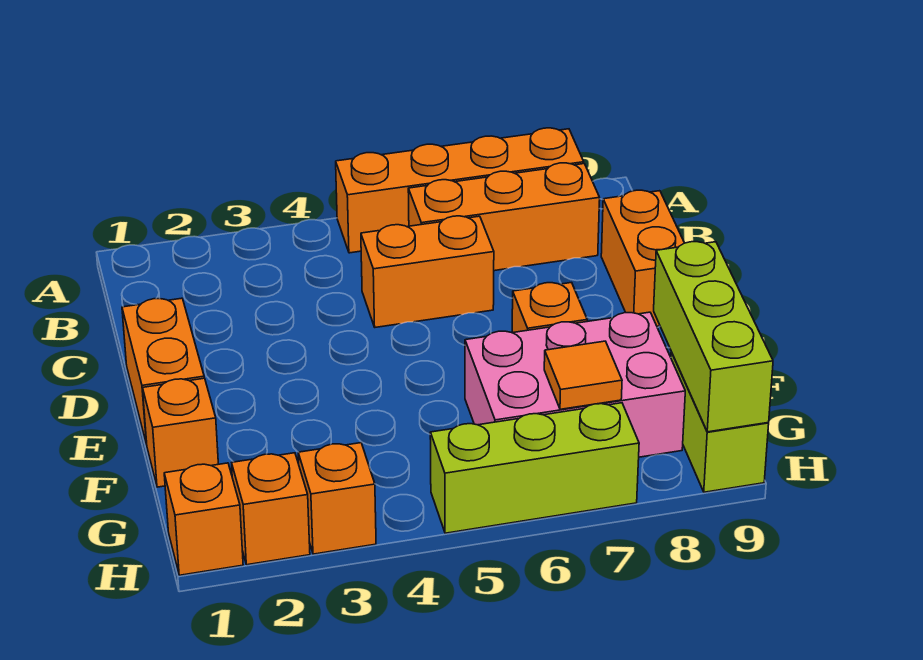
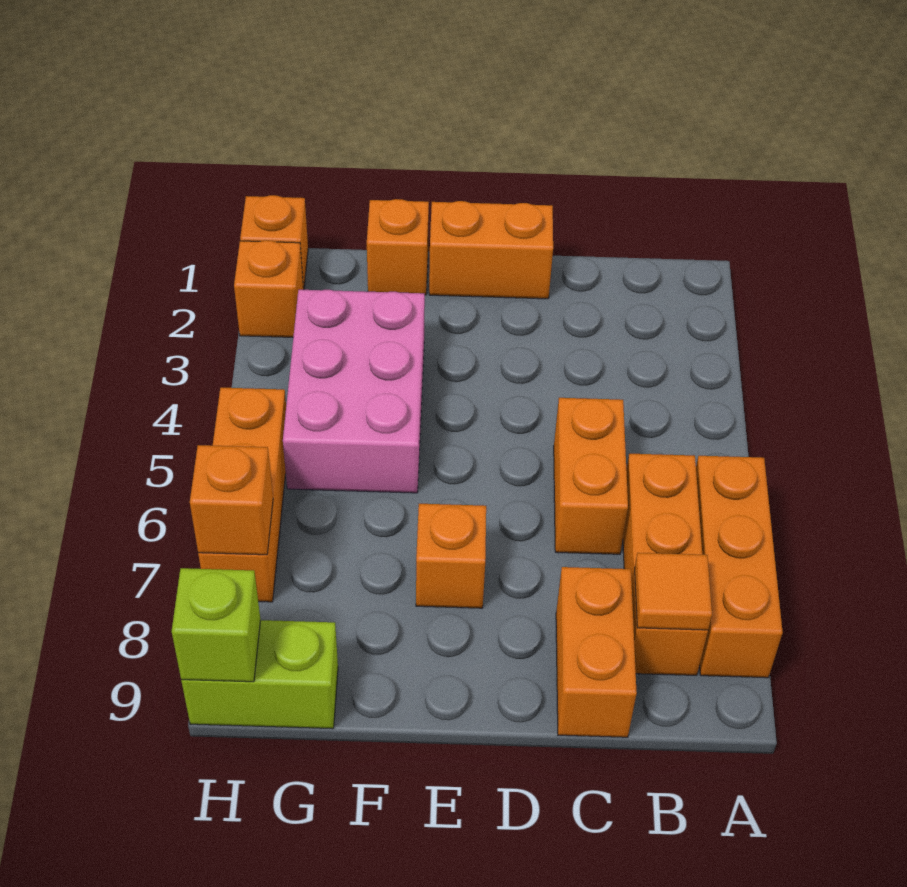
orange brick A5:A8 level 1 -> orange brick A6:A8 level 1
orange brick C9:D9 level 1 -> orange brick C8:C9 level 1
pink brick F6:G8 level 1 -> pink brick F3:G5 level 1
lime brick F9:H9 level 2 -> lime brick H9 level 2
orange tile G7 level 2 -> orange tile B8 level 2
orange brick H3 level 1 -> orange brick H7 level 2
lime brick H5:H7 level 1 -> orange brick H5:H7 level 1

